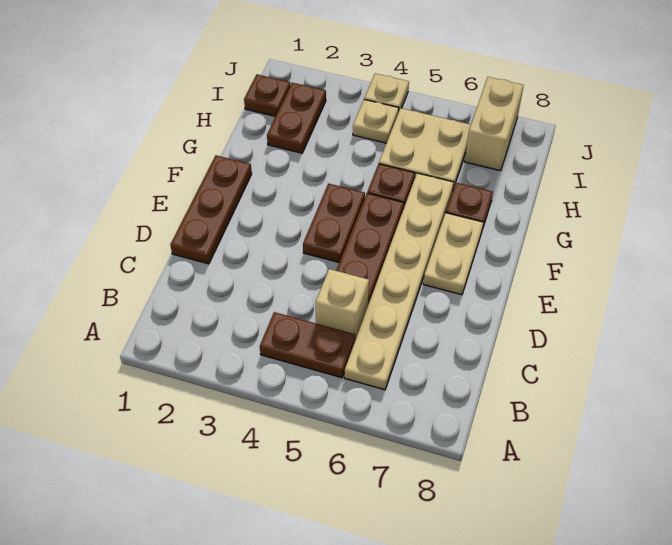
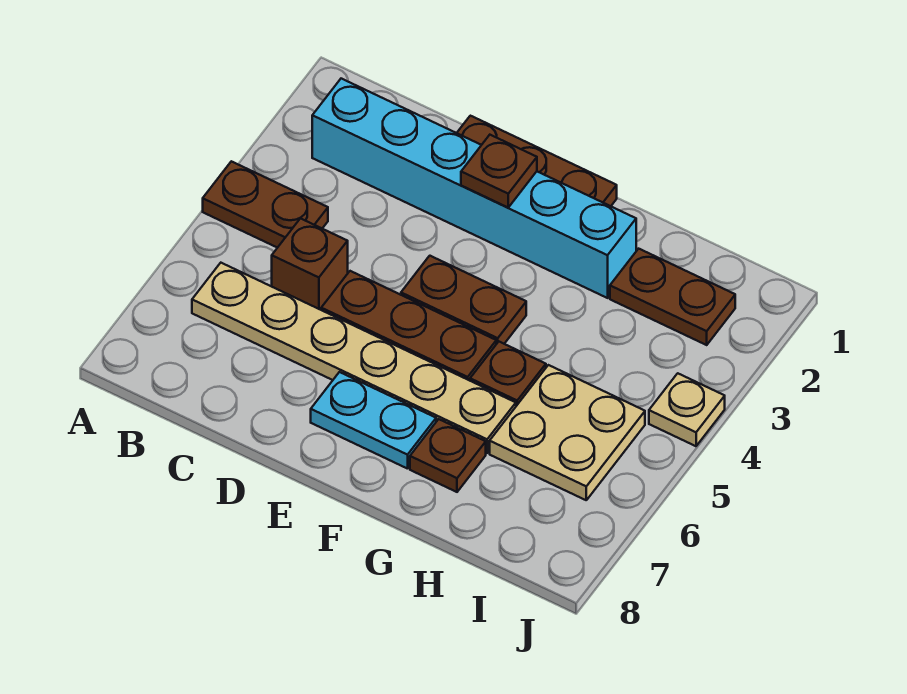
none -> cyan brick B2:G2 level 1
brown plate B4:B5 level 1 -> brown plate A4:B4 level 1
tan brick C5 level 1 -> brown brick C5 level 1
tan plate E7:F7 level 1 -> cyan plate E7:F7 level 1
brown plate I1 level 1 -> brown plate E2 level 2
tan plate I4 level 1 -> none
tan brick I7:J7 level 1 -> none

